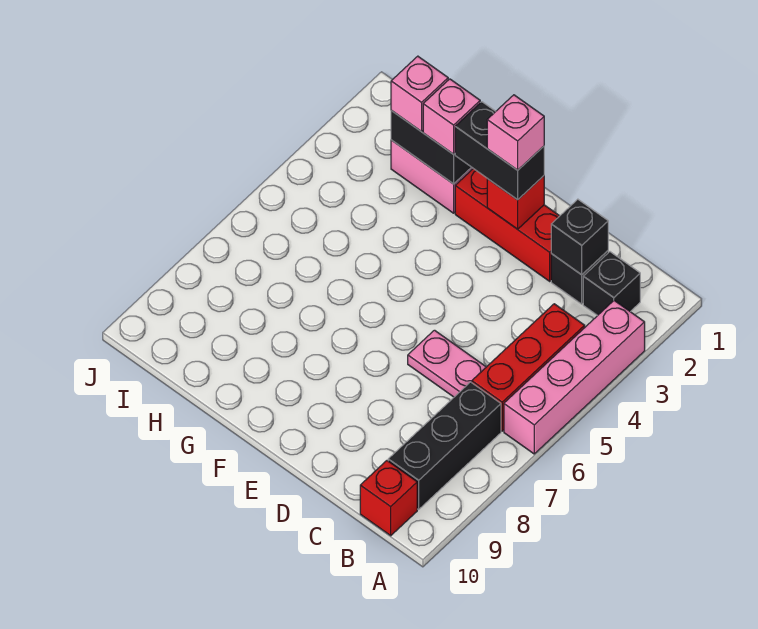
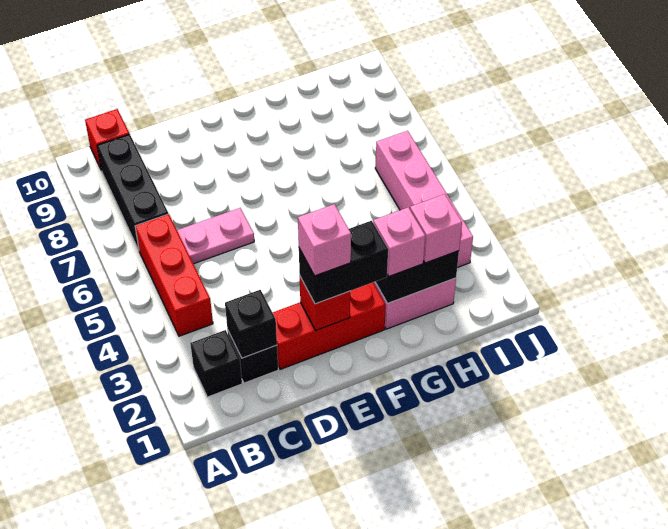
pink brick A3:A6 level 1 -> pink brick I3:I6 level 1

